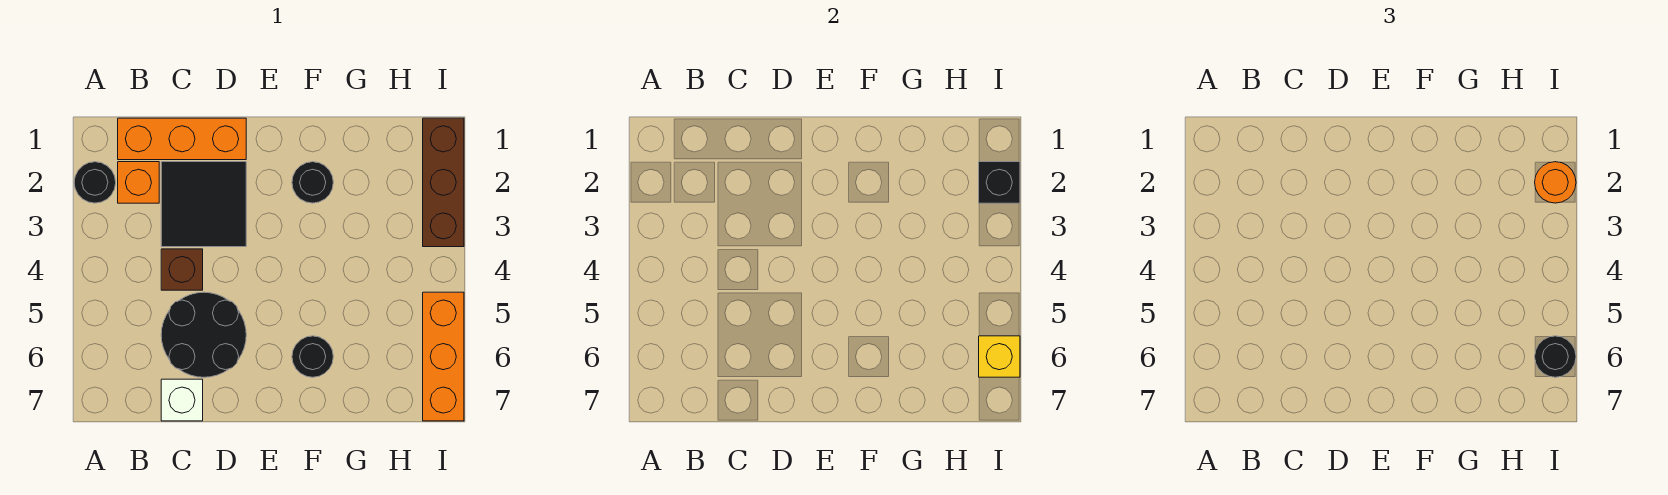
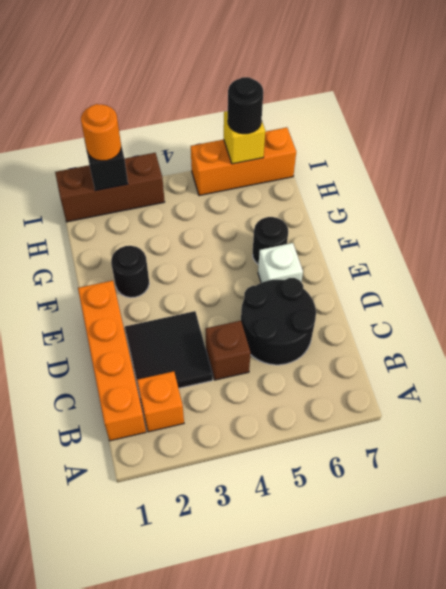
black round brick A2 level 1 -> none
orange brick B1:D1 level 1 -> orange brick B1:E1 level 1
white brick C7 level 1 -> white brick E6 level 1

